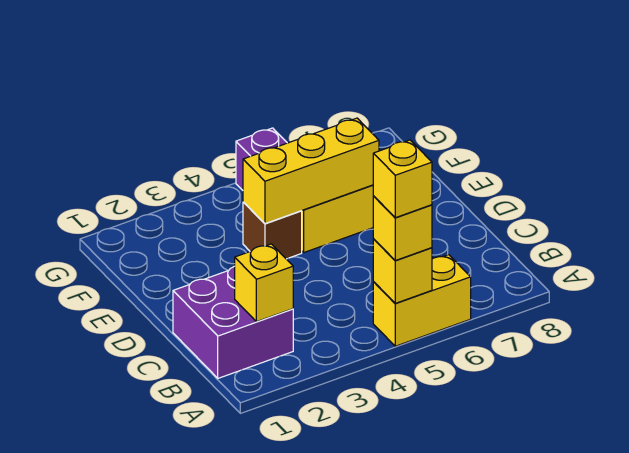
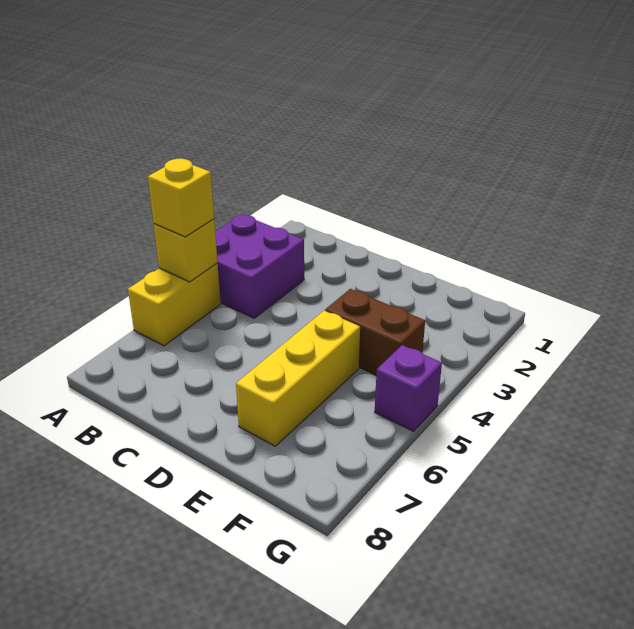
yellow brick A5 level 4 -> none
purple brick B1:C2 level 1 -> purple brick A3:B4 level 1
yellow brick B2 level 2 -> none
brown brick E4 level 1 -> brown brick E4:F4 level 1
yellow brick E4:E6 level 2 -> none

